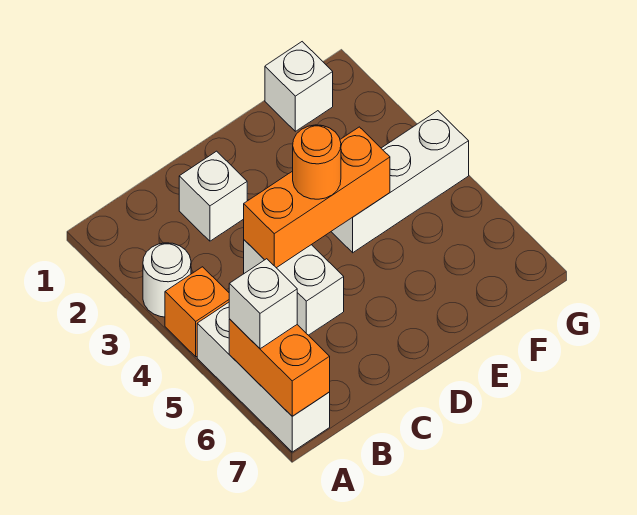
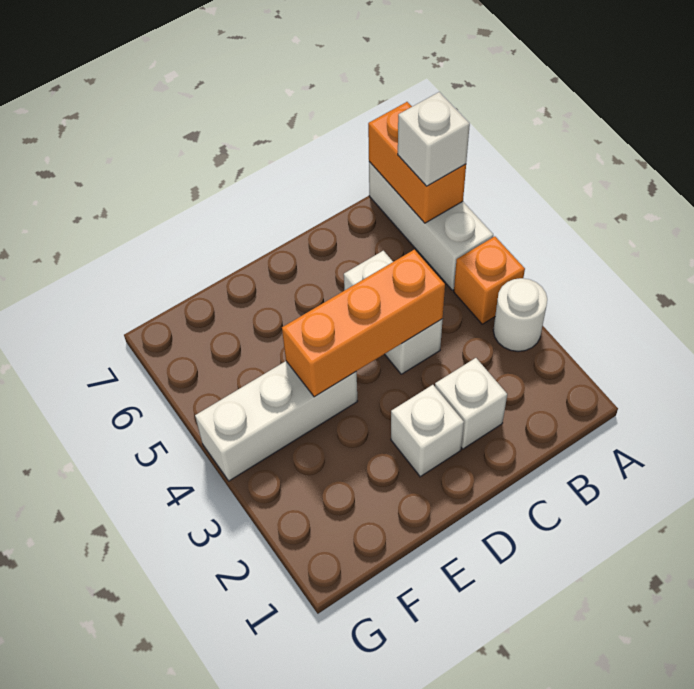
orange round brick D4 level 3 -> none
white brick F1 level 1 -> white brick D2 level 1

